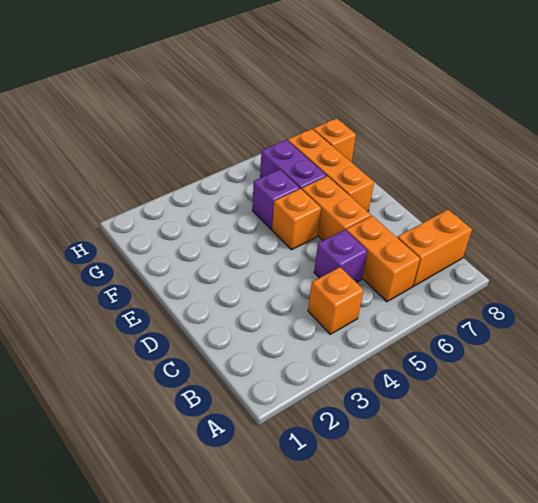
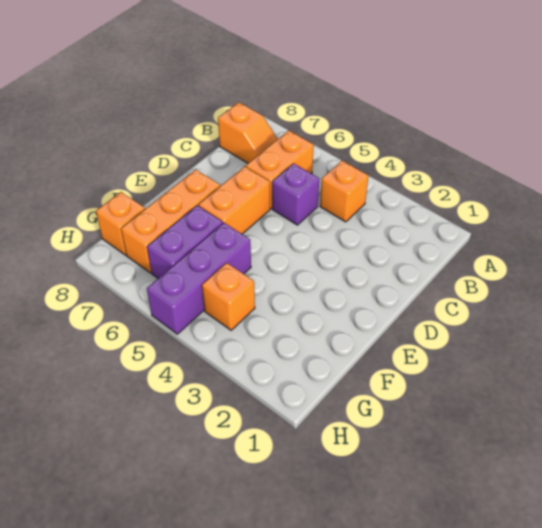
orange brick B7:B8 level 1 -> orange slope B7:B8 level 1 top 8
orange brick E5 level 1 -> orange brick G4 level 1
purple brick F5 level 1 -> purple brick F5:H5 level 1

